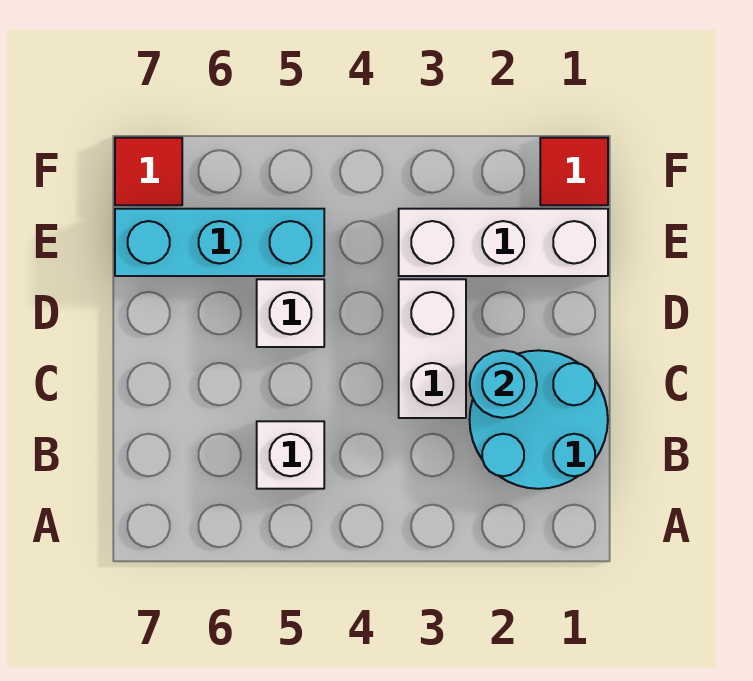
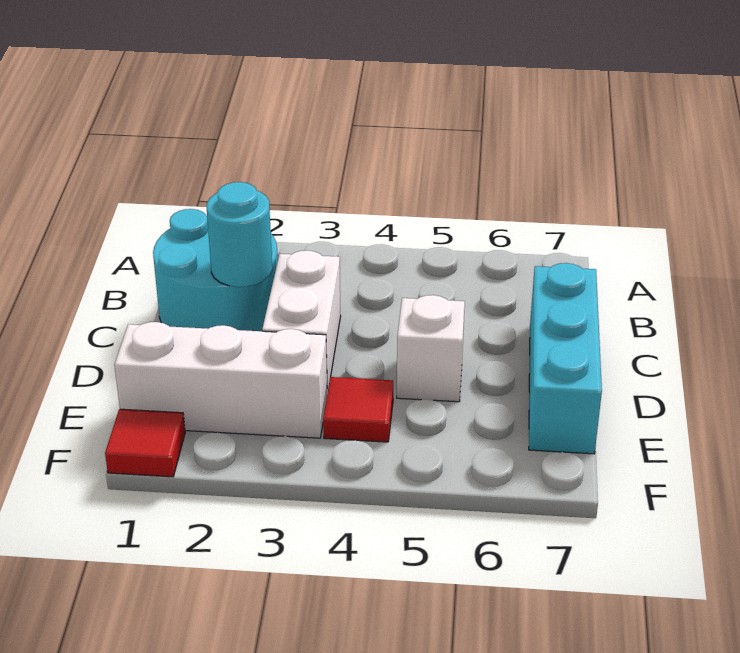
white brick B5 level 1 -> none
cyan brick E5:E7 level 1 -> cyan brick C7:E7 level 1
red tile F7 level 1 -> red tile E4 level 1

